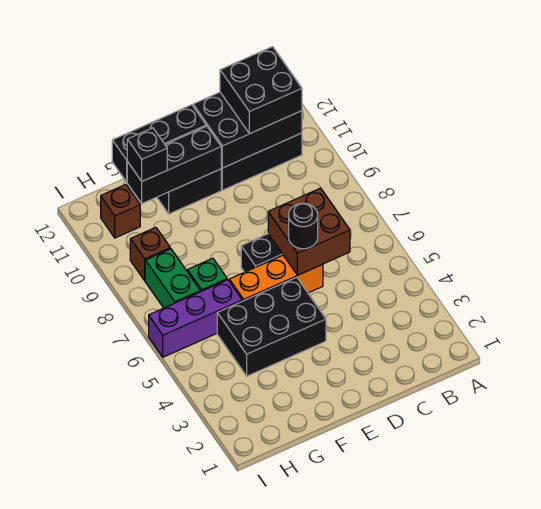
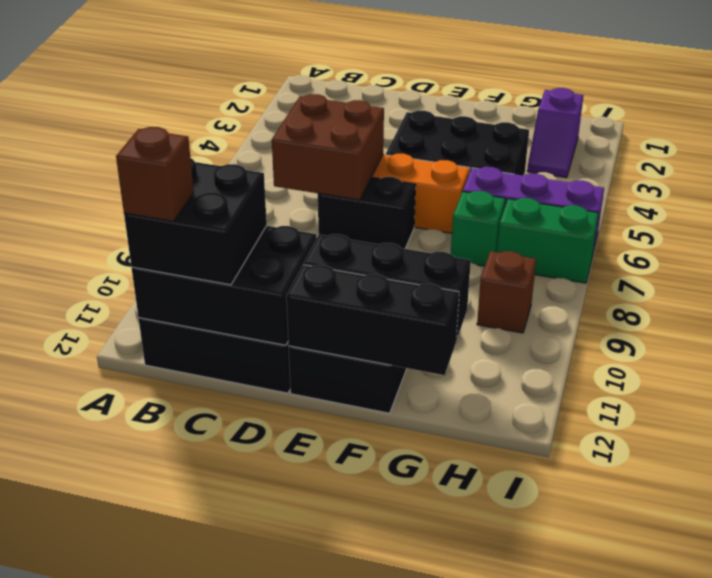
black round brick D6 level 3 -> none
black brick G11 level 3 -> none
none -> purple slope H2:H3 level 1 top 2
green brick H7:H8 level 1 -> green brick H7:I7 level 1
brown brick H11 level 1 -> brown brick B12 level 4

